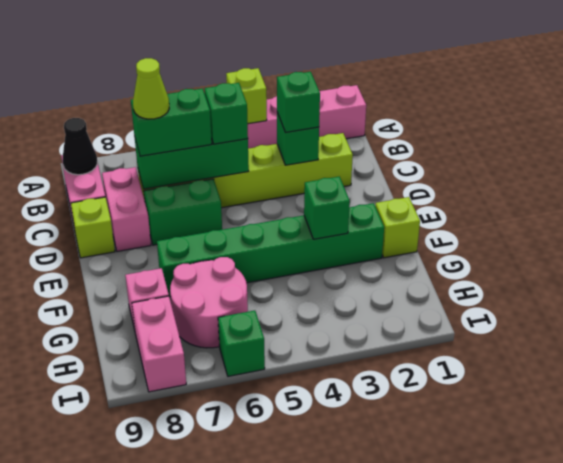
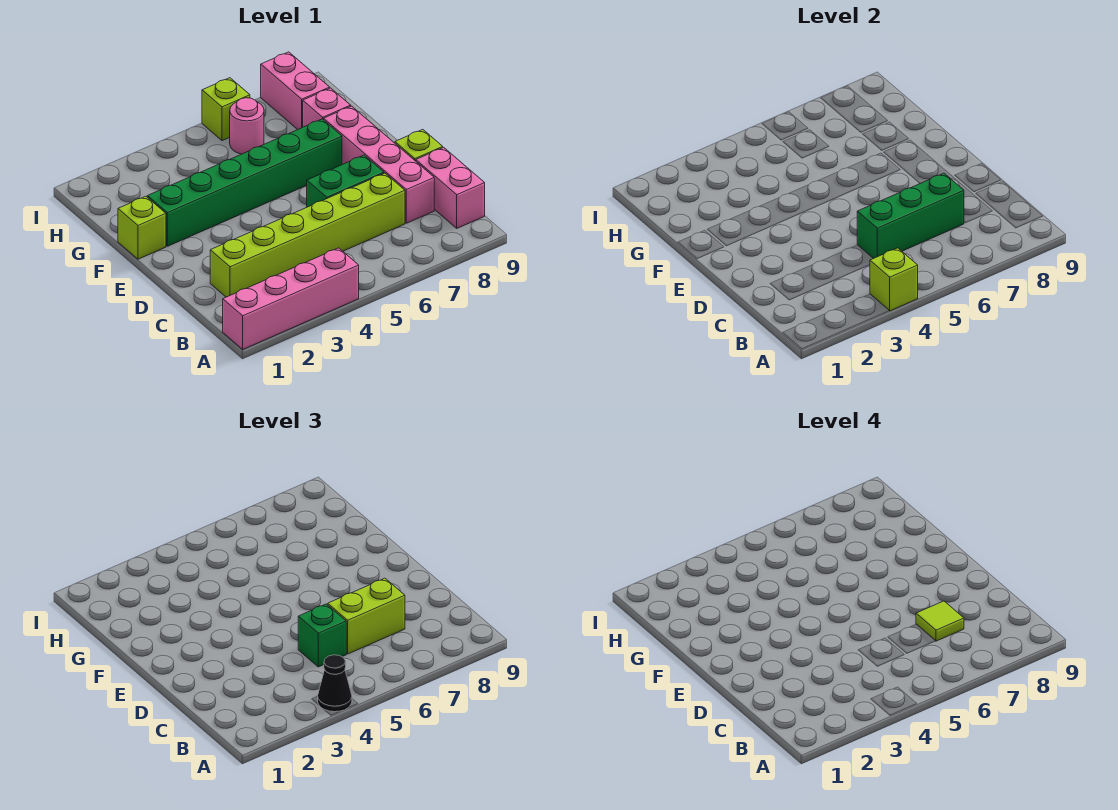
black cone B9 level 2 -> black cone A4 level 3
green brick C3 level 2 -> none
green brick C3 level 3 -> none
green brick C6:C7 level 3 -> lime brick C6:C7 level 3
lime cone C7 level 4 -> lime tile C7 level 4
pink brick C8:D8 level 1 -> pink brick C8:F8 level 1
green brick F3 level 2 -> none
pink round brick G6:H7 level 1 -> pink round brick H6 level 1
green brick I6 level 1 -> lime brick I6 level 1

